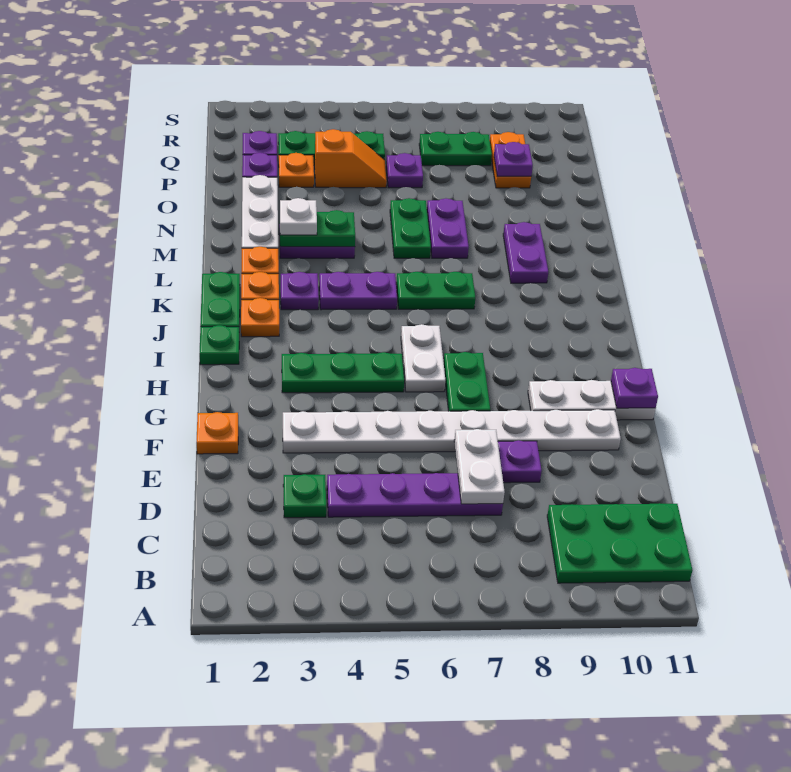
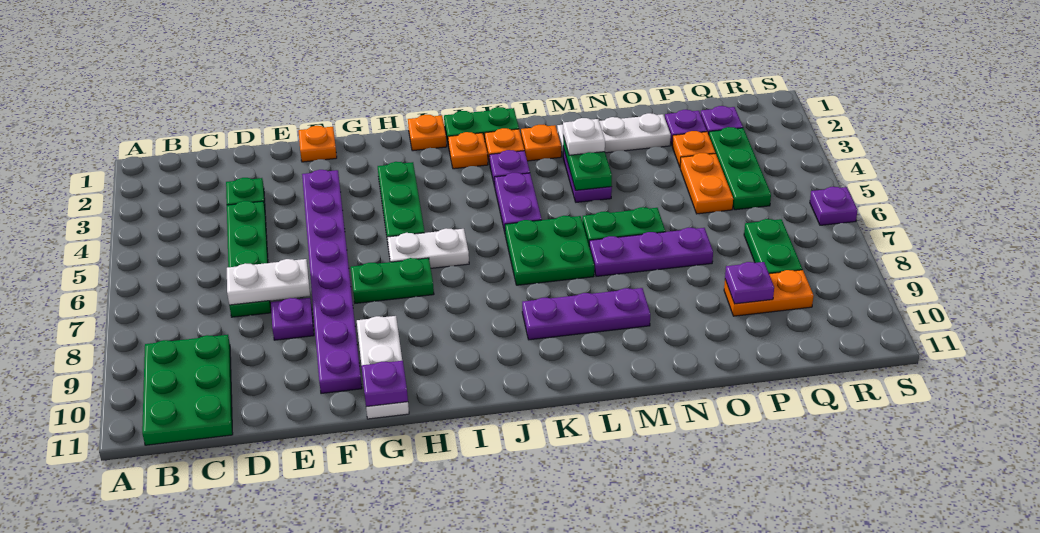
purple plate D4:D7 level 1 -> green plate D4:D7 level 1
white plate F3:F10 level 1 -> purple plate F3:F10 level 1
green plate I1 level 1 -> orange plate I1 level 1
green plate K6:K7 level 1 -> green plate K6:L7 level 1
purple plate L9:M9 level 1 -> purple plate K9:M9 level 1
purple plate M7:N7 level 1 -> purple plate M7:O7 level 1
orange slope P4:P5 level 1 top 4 -> orange plate P4:P5 level 1
purple plate P6 level 1 -> purple plate S6 level 1

